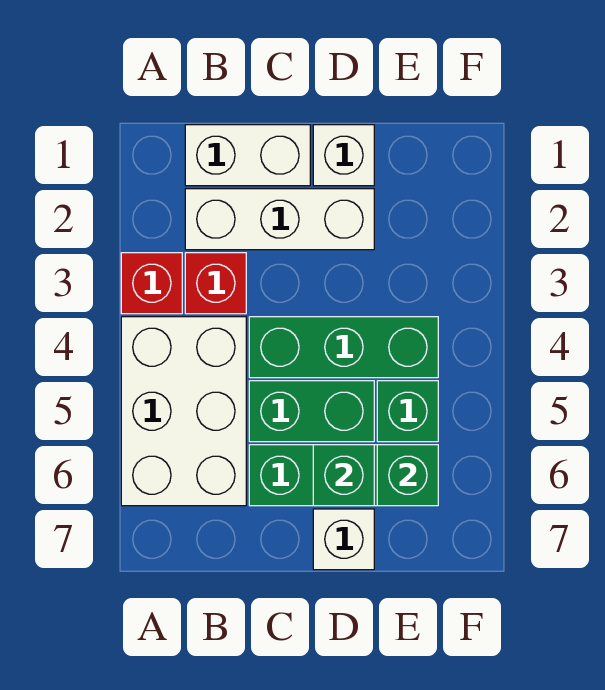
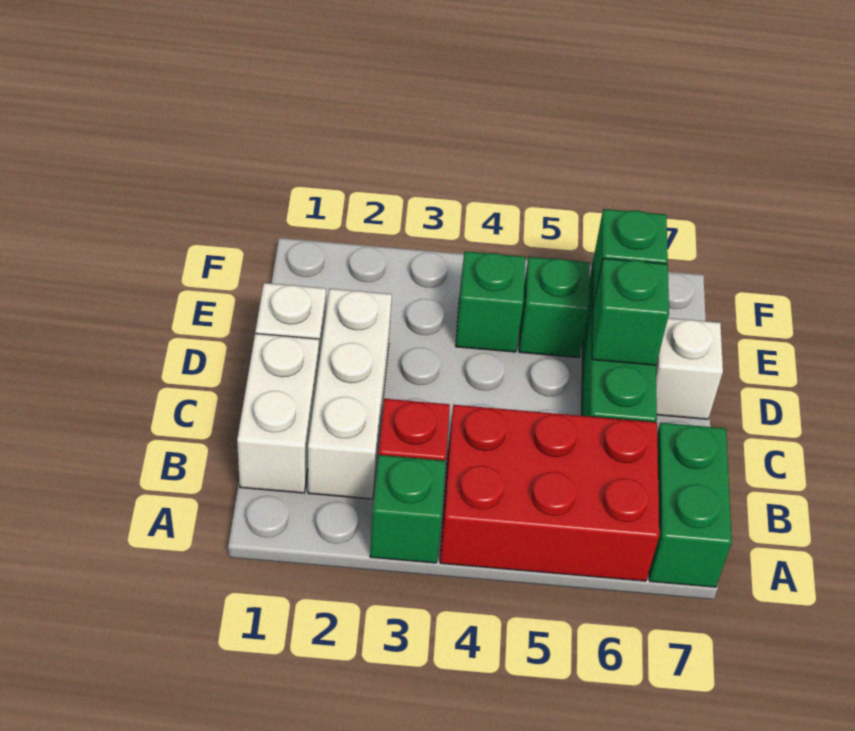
red brick A3 level 1 -> green brick A3 level 1
white brick A4:B6 level 1 -> red brick A4:B6 level 1
green brick C4:E4 level 1 -> green brick E4 level 1
green brick C5:D5 level 1 -> green brick A7:B7 level 1

